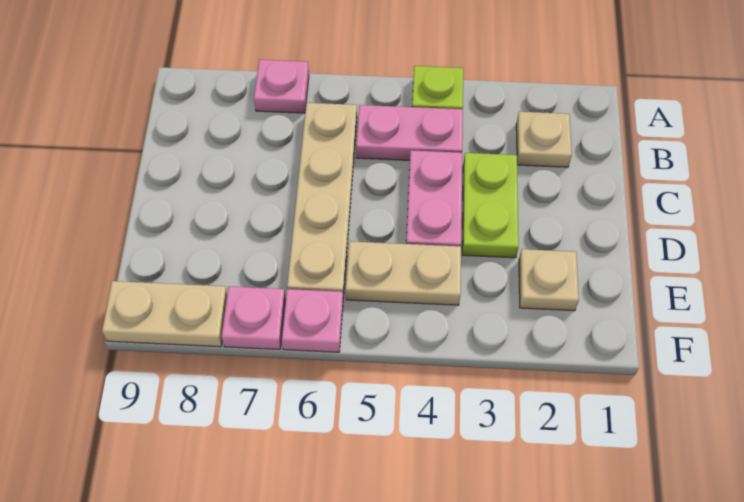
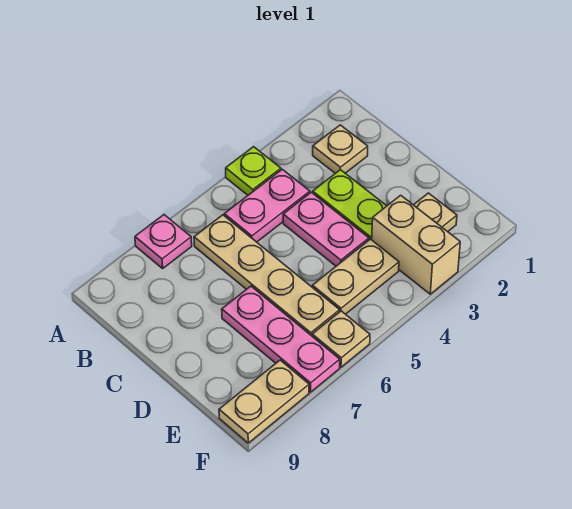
none -> tan brick E3:F3 level 1
pink plate F6 level 1 -> tan plate F6 level 1
pink plate F7 level 1 -> pink plate D7:F7 level 1

